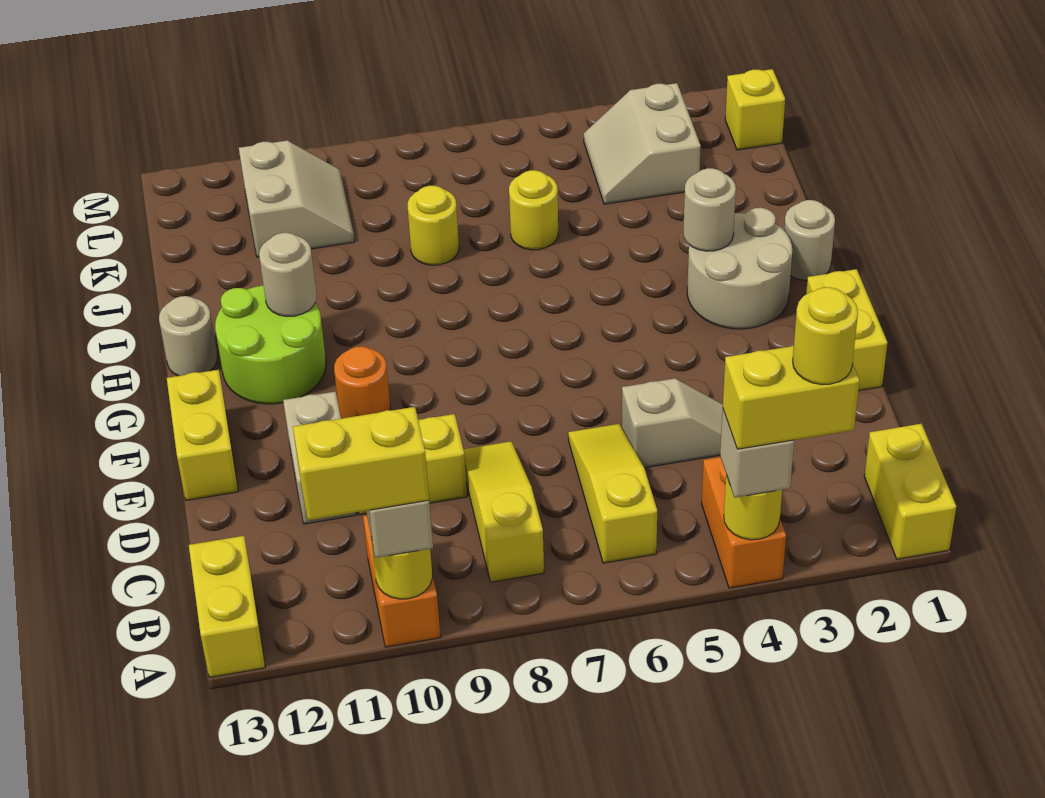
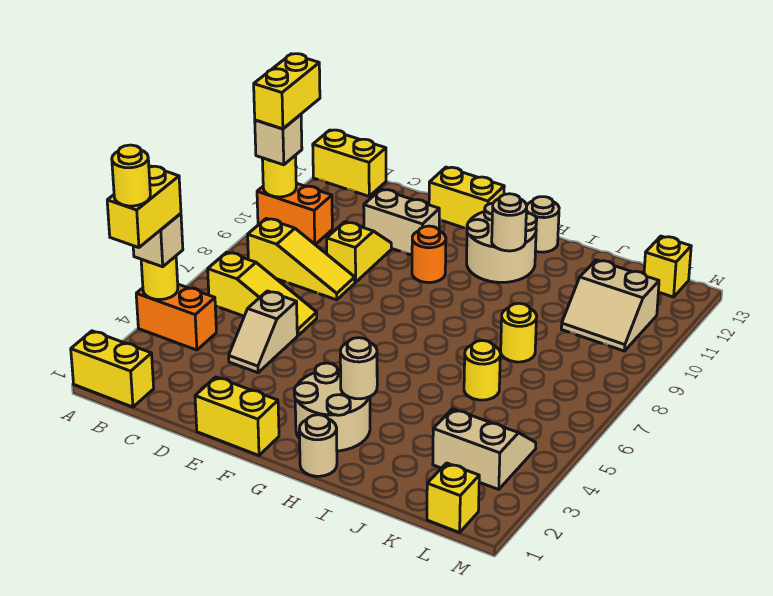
lime round brick G11:H12 level 1 -> tan round brick G11:H12 level 1
none -> yellow brick L13 level 1

